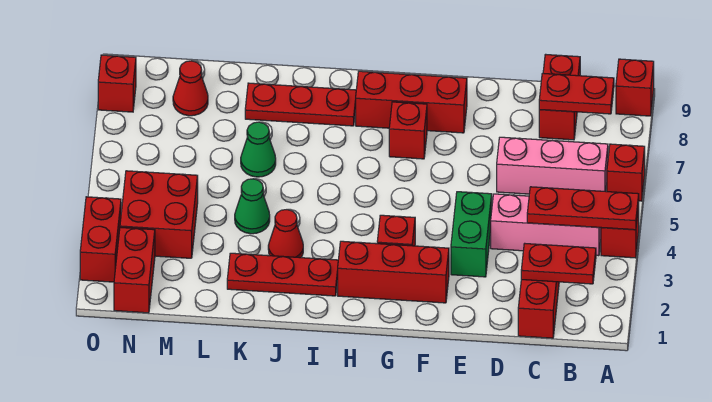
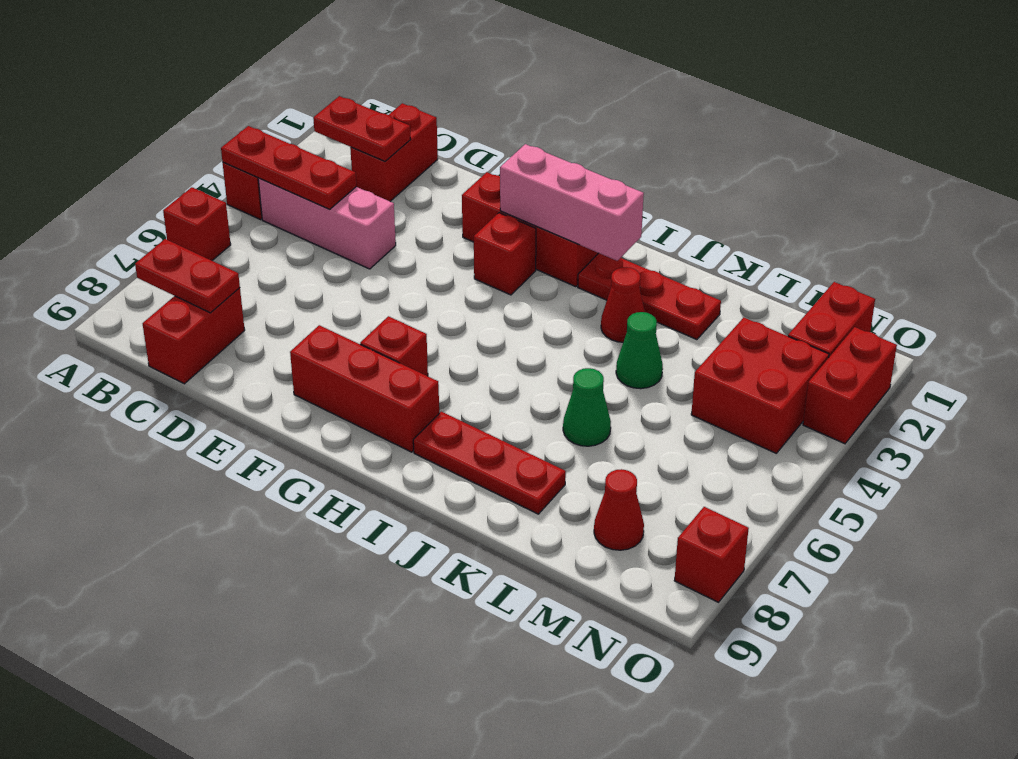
red brick A9 level 1 -> none
pink brick B6:D6 level 1 -> pink brick G2:I2 level 2
green brick E3:E4 level 1 -> none

